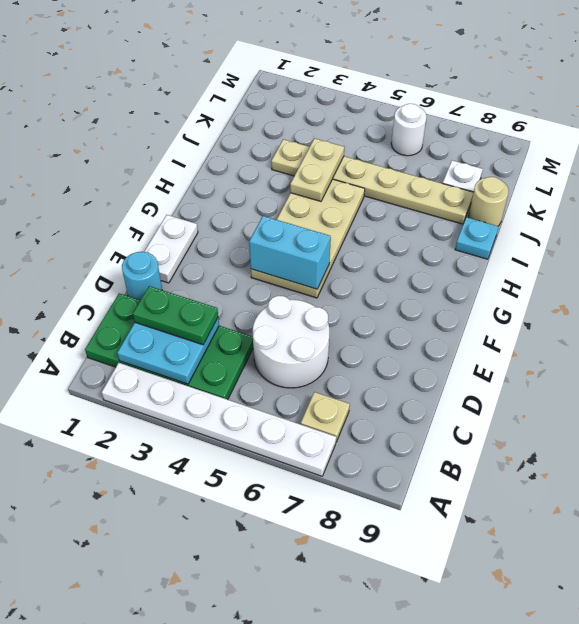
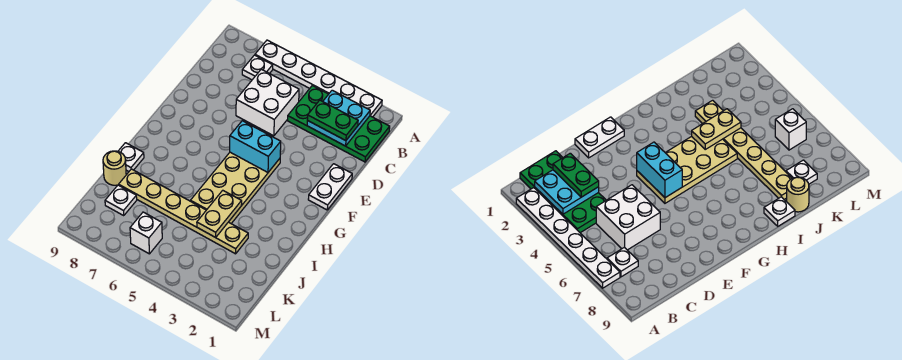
tan plate B7 level 1 -> white plate B7 level 1
white round brick C5:D6 level 1 -> white brick C5:D6 level 1
cyan round brick D1 level 1 -> none
cyan plate I9 level 1 -> white plate I9 level 1
white round brick L6 level 1 -> white brick L6 level 1

